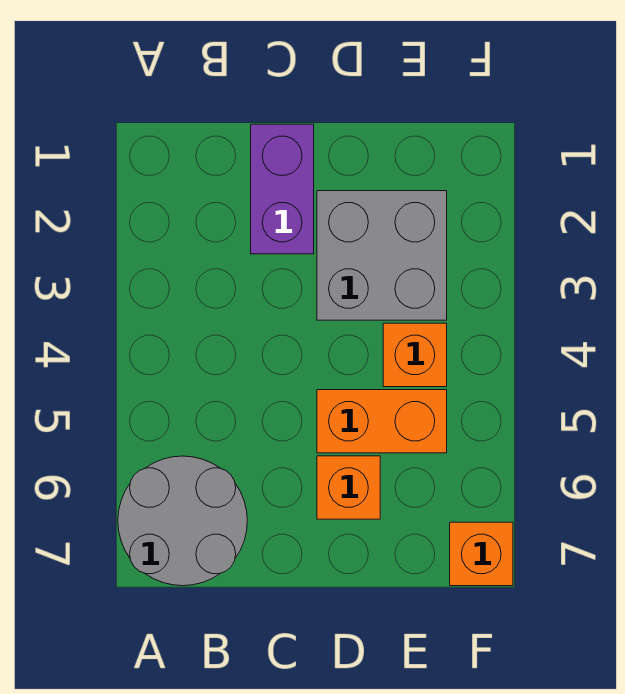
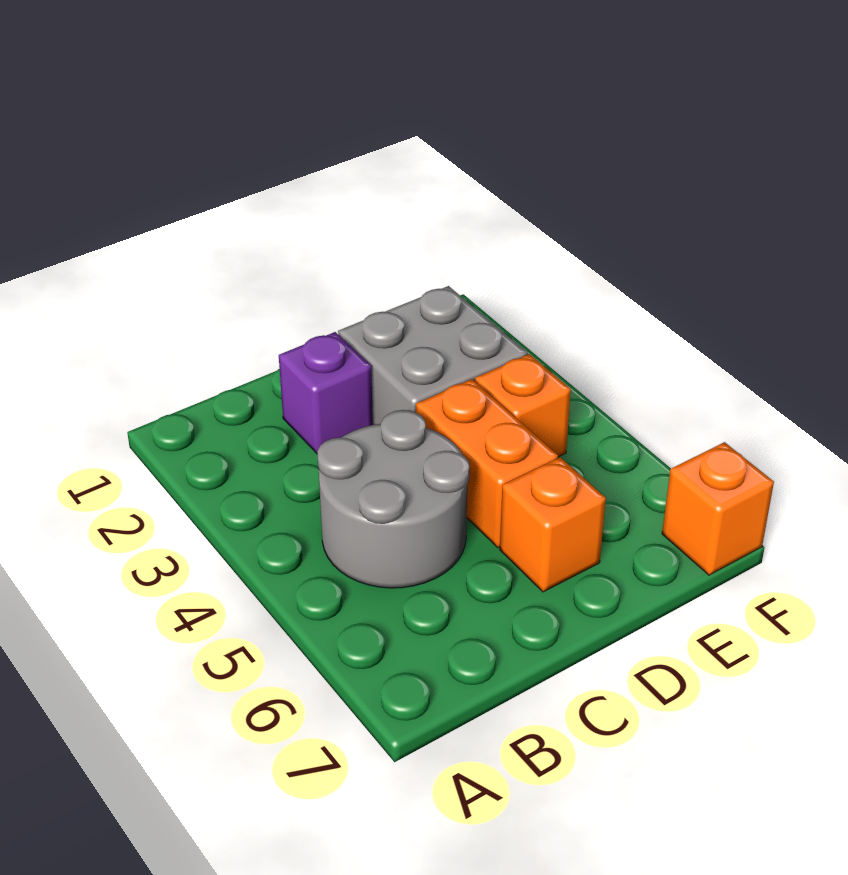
grey round brick A6:B7 level 1 -> grey round brick B4:C5 level 1
purple brick C1:C2 level 1 -> purple brick C2 level 1
orange brick D5:E5 level 1 -> orange brick D4:D5 level 1

